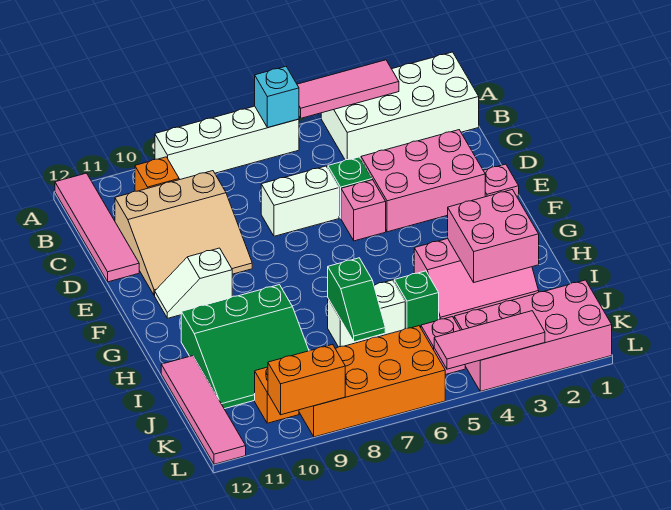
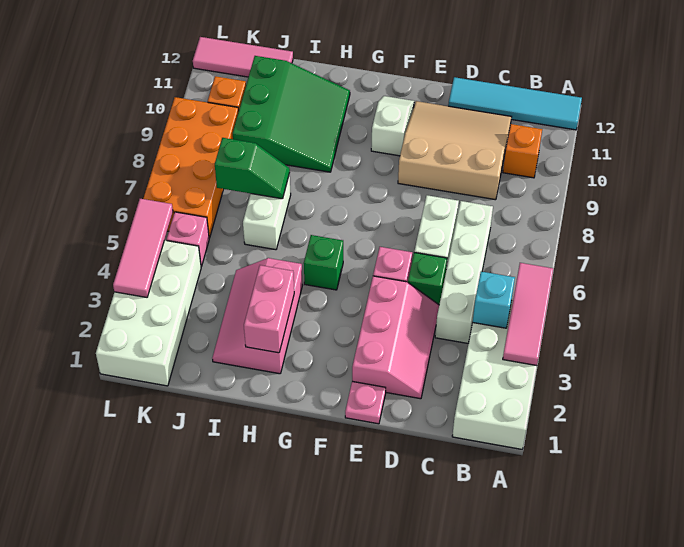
white brick A6:A9 level 1 -> white brick C4:C7 level 1
cyan brick A6 level 2 -> cyan brick B4 level 2
pink tile A12:D12 level 1 -> cyan tile A12:D12 level 1
tan slope C9:E11 level 1 top C -> tan slope C9:E11 level 1 top 9
pink brick D2:E4 level 1 -> pink slope D2:E4 level 1 top E
pink brick H2:I3 level 2 -> pink brick H2:H3 level 2
green slope H9:J11 level 1 top H -> green slope H9:J11 level 1 top J
green brick I5 level 1 -> green brick G5 level 1
green slope I7:J7 level 2 top I -> green slope I7:J7 level 2 top J
pink tile I12:L12 level 1 -> pink tile J12:L12 level 1
pink brick K1:L4 level 1 -> white brick K1:L4 level 1
orange brick L9:L10 level 2 -> none

